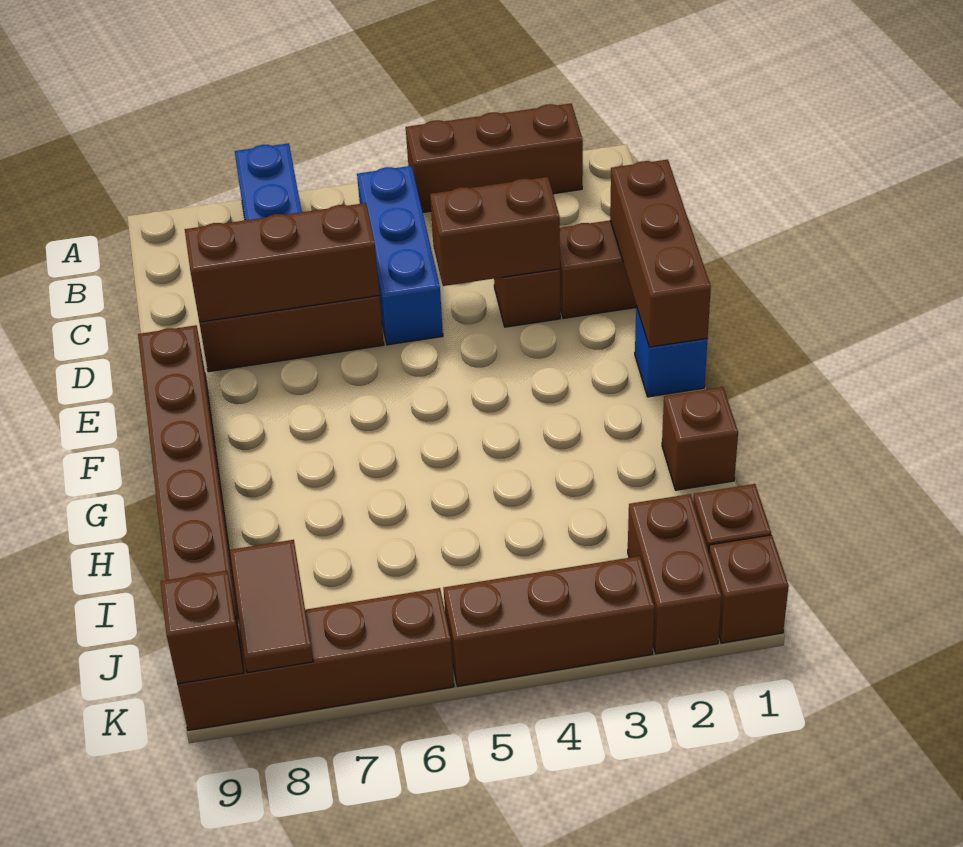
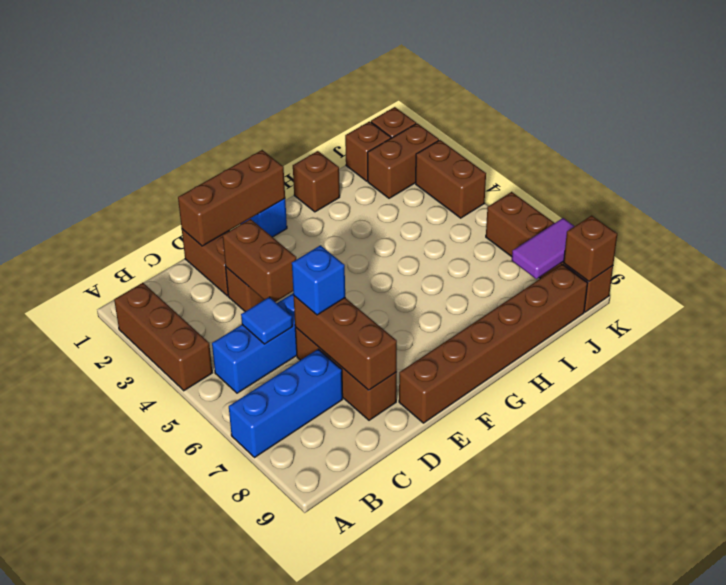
none -> blue tile C5 level 2
none -> blue brick D6 level 3
brown tile J8:K8 level 2 -> purple tile J8:K8 level 2
brown brick K3:K5 level 1 -> brown brick K3:K4 level 1

